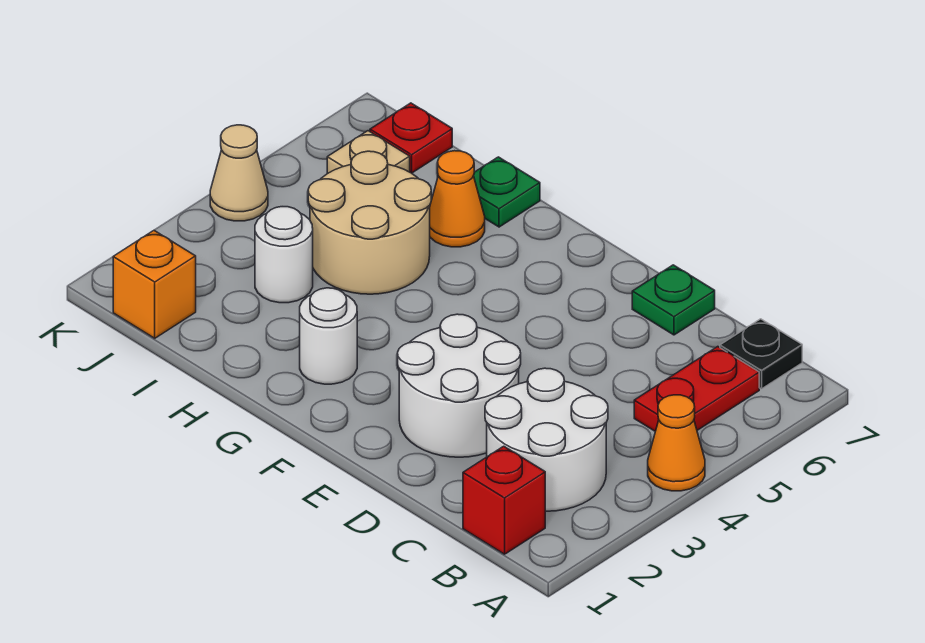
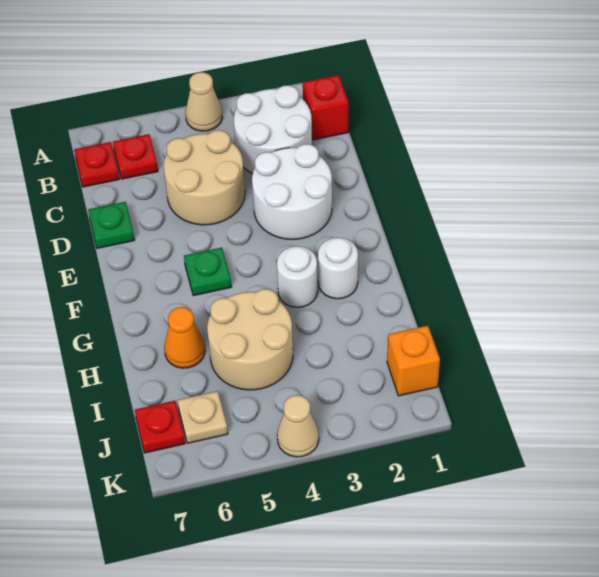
orange cone A4 level 1 -> tan cone A4 level 1
red plate B5:B6 level 1 -> red plate B6 level 1
black plate B7 level 1 -> red plate B7 level 1
none -> tan round brick C4:D5 level 1
green plate H7 level 1 -> green plate F5 level 1
white round brick I3 level 1 -> white round brick G3 level 1

